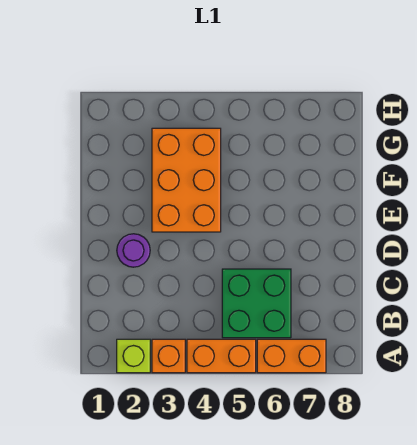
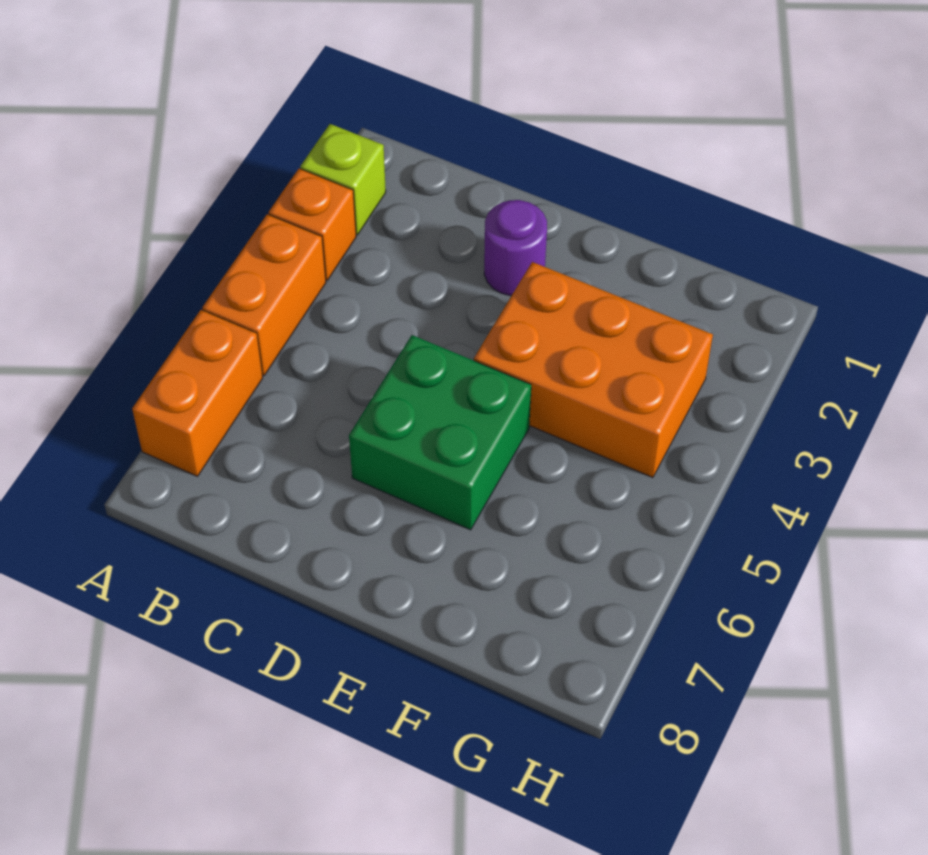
green brick B5:C6 level 1 -> green brick D5:E6 level 1

